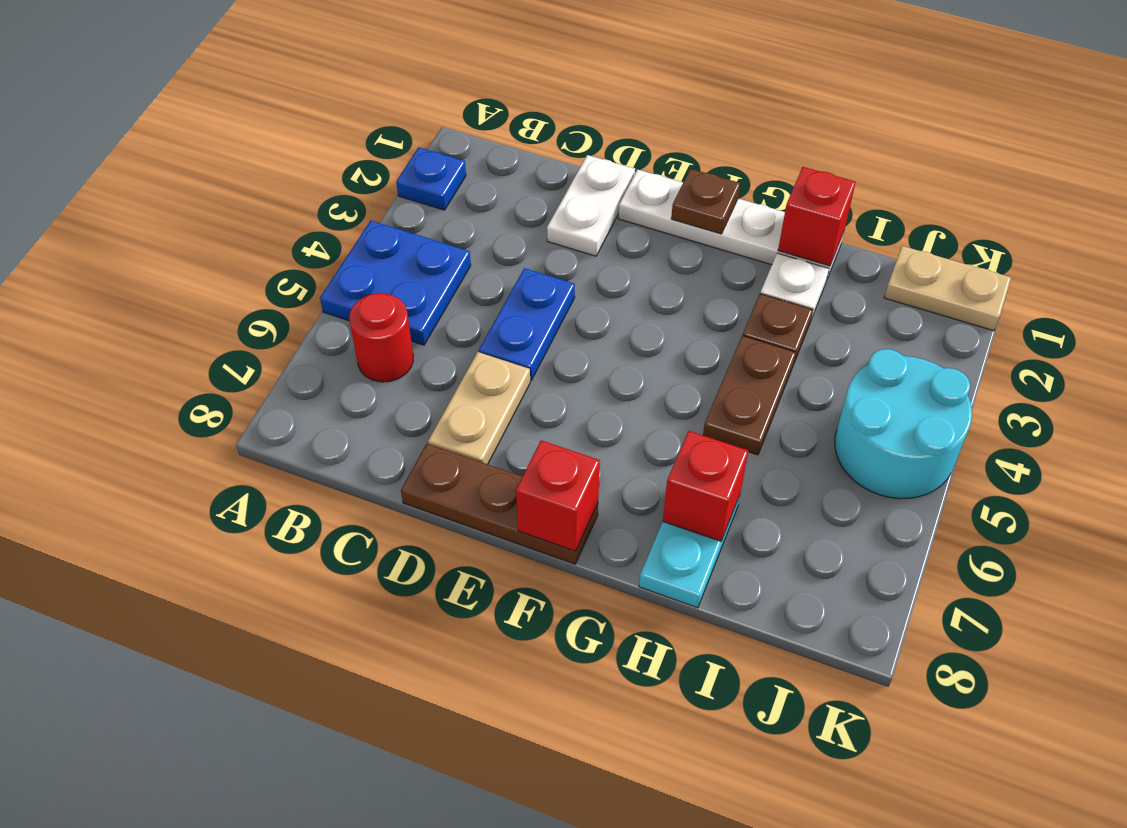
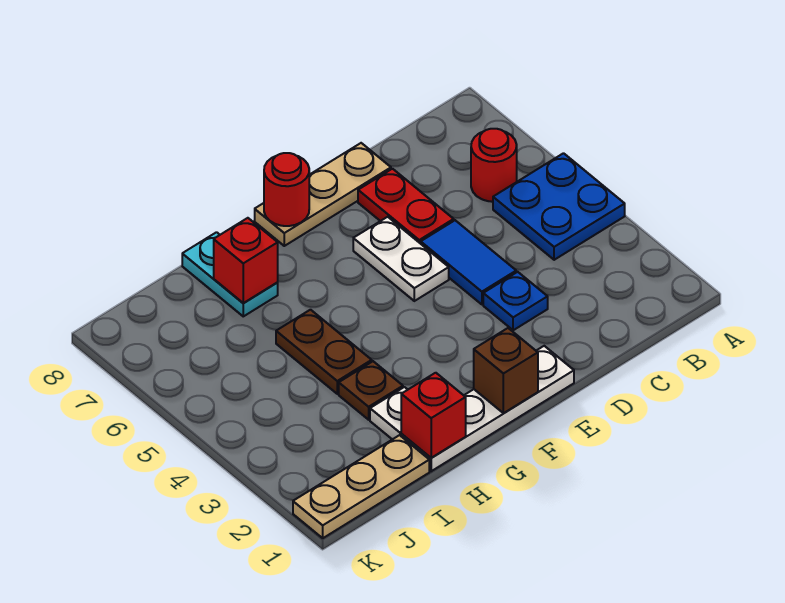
blue plate A2 level 1 -> blue plate D3 level 1
white plate D1:D2 level 1 -> white plate E5:E6 level 1
blue plate D4:D5 level 1 -> blue tile D4:D5 level 1
tan plate D6:D7 level 1 -> red plate D6:D7 level 1
brown plate D8:F8 level 1 -> tan plate D8:F8 level 1
brown plate F1 level 2 -> brown brick F1 level 2
red brick F8 level 2 -> red round brick F8 level 2
tan plate J1:K1 level 1 -> tan plate I1:K1 level 1
cyan round brick J4:K5 level 1 -> none

